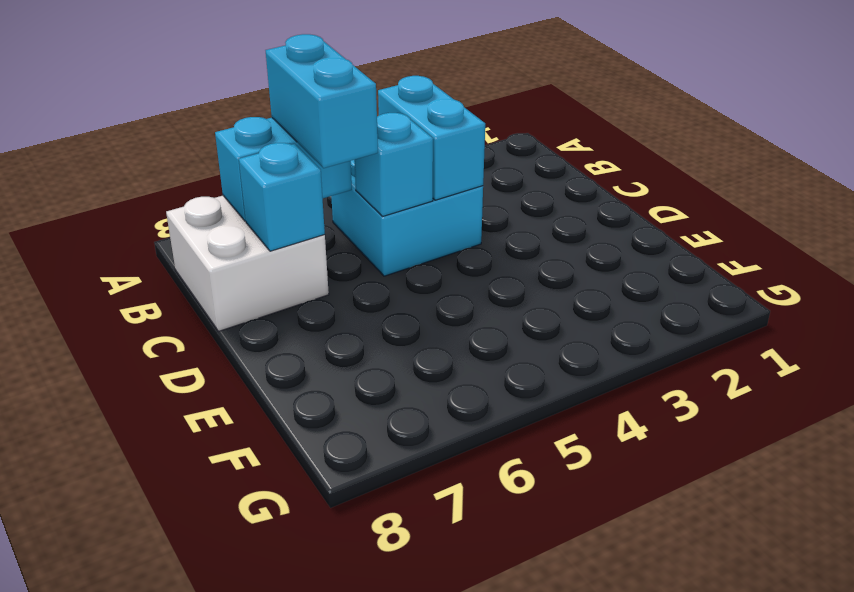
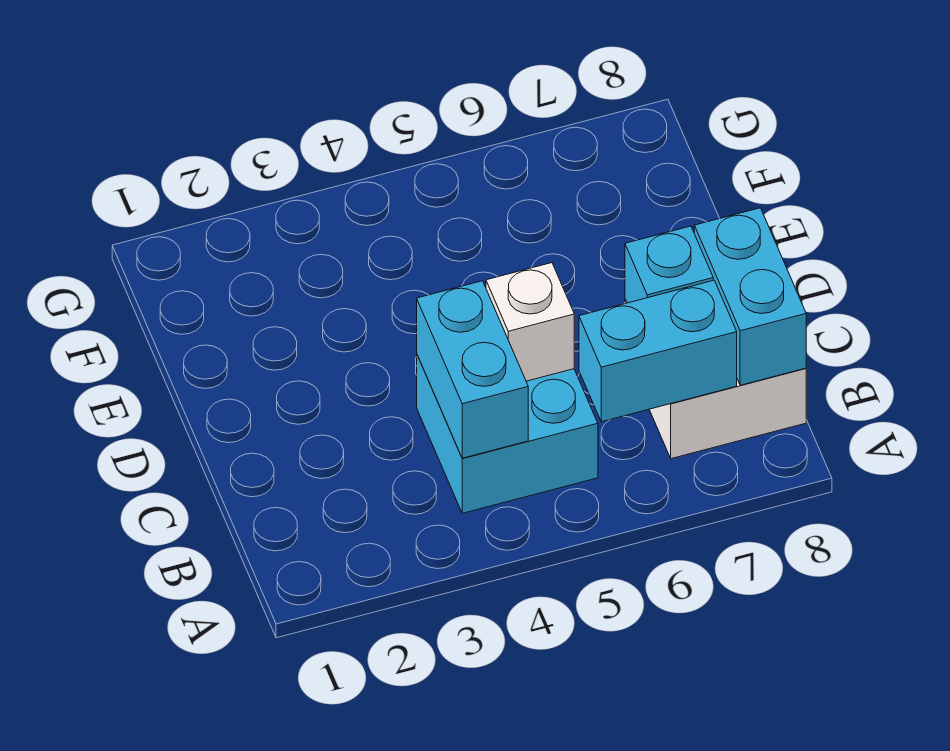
cyan brick B6:C6 level 3 -> cyan brick B8:C8 level 2
cyan brick C5 level 2 -> white brick C5 level 2

